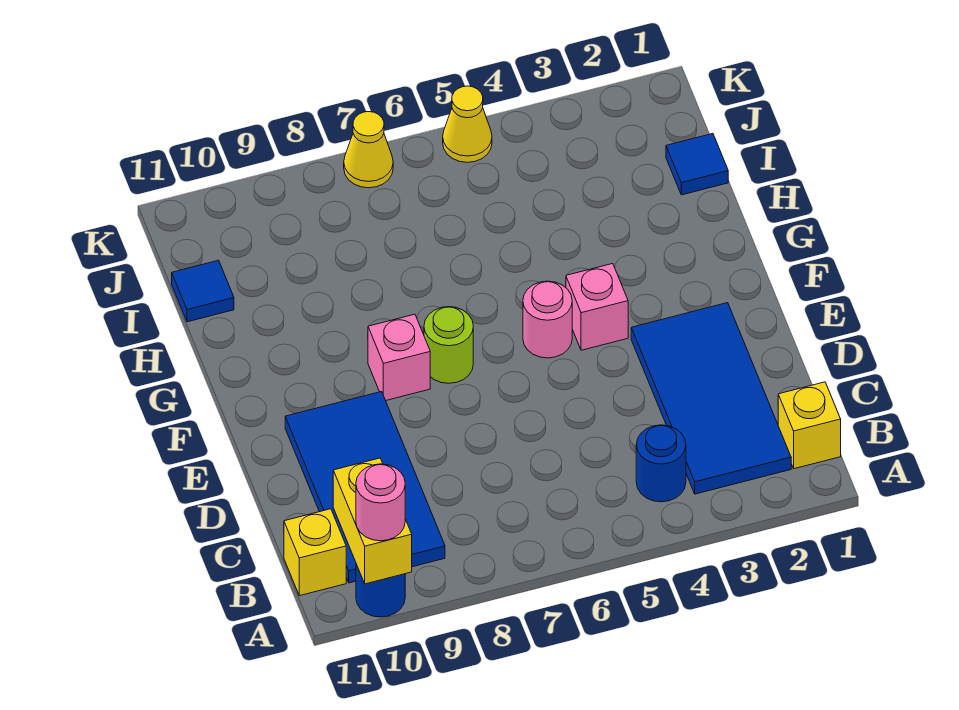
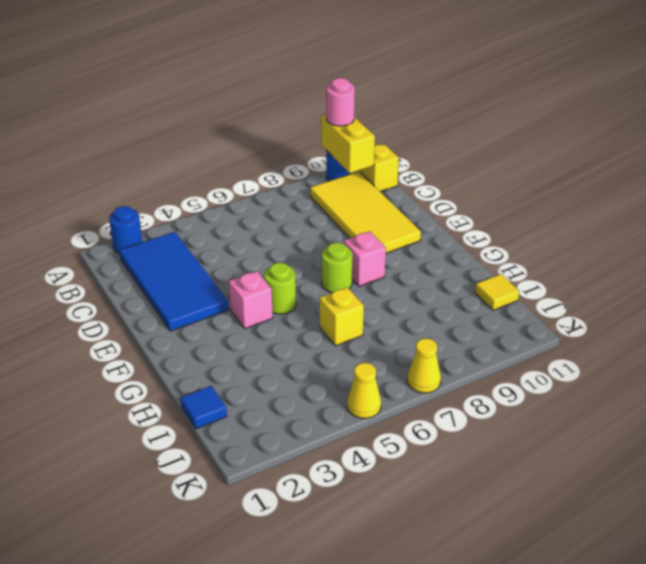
yellow brick B1 level 1 -> yellow brick H6 level 1
blue round brick B4 level 1 -> blue round brick A2 level 1
blue tile B9:E10 level 1 -> yellow tile B9:E10 level 1
pink round brick F5 level 1 -> lime round brick F5 level 1
blue tile I11 level 1 -> yellow tile I11 level 1

